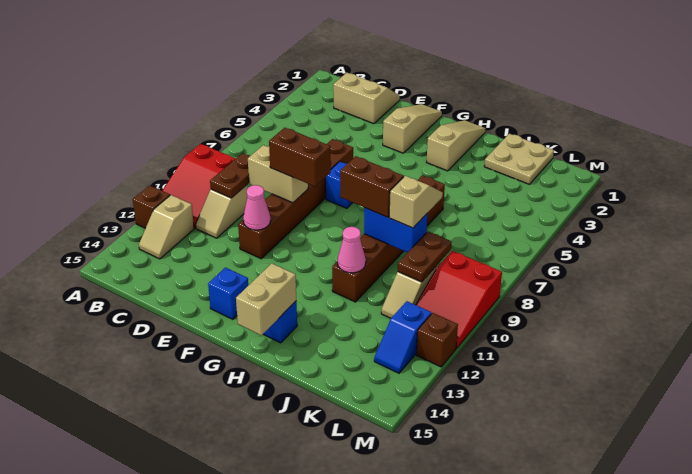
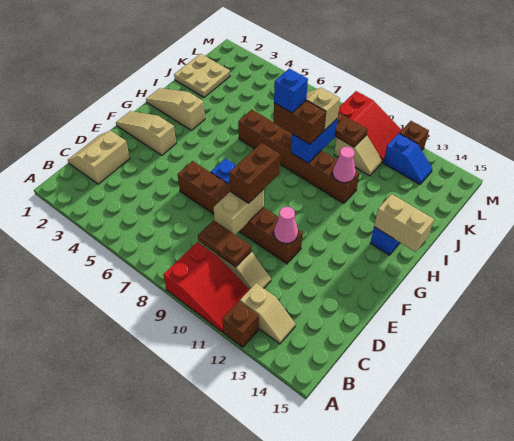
blue brick F14 level 1 -> blue brick I8 level 4
brown brick H9:I9 level 3 -> brown brick I8:I9 level 3

